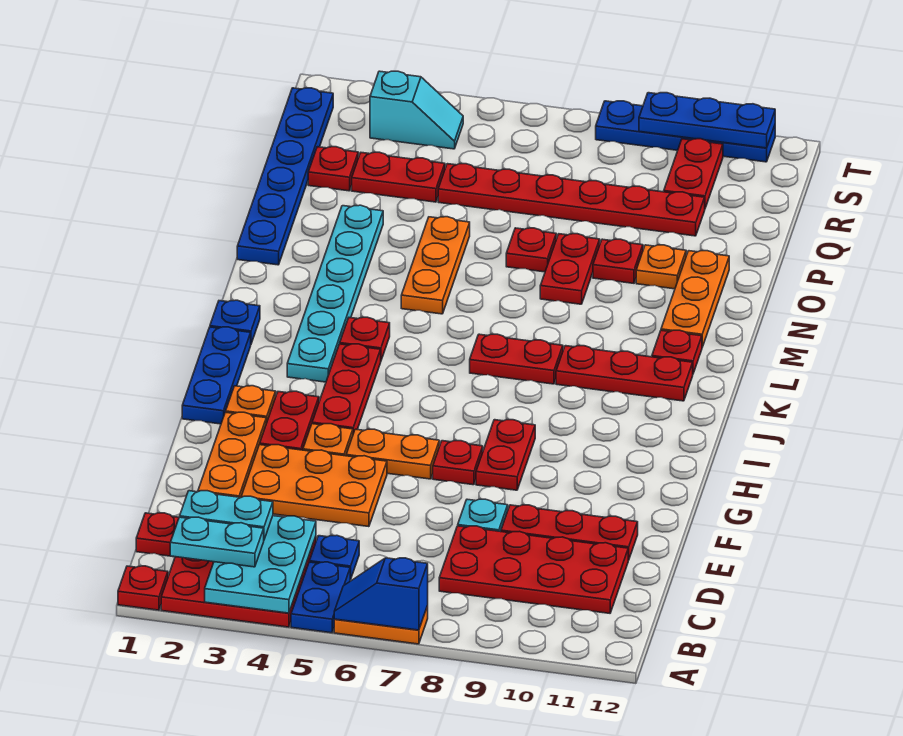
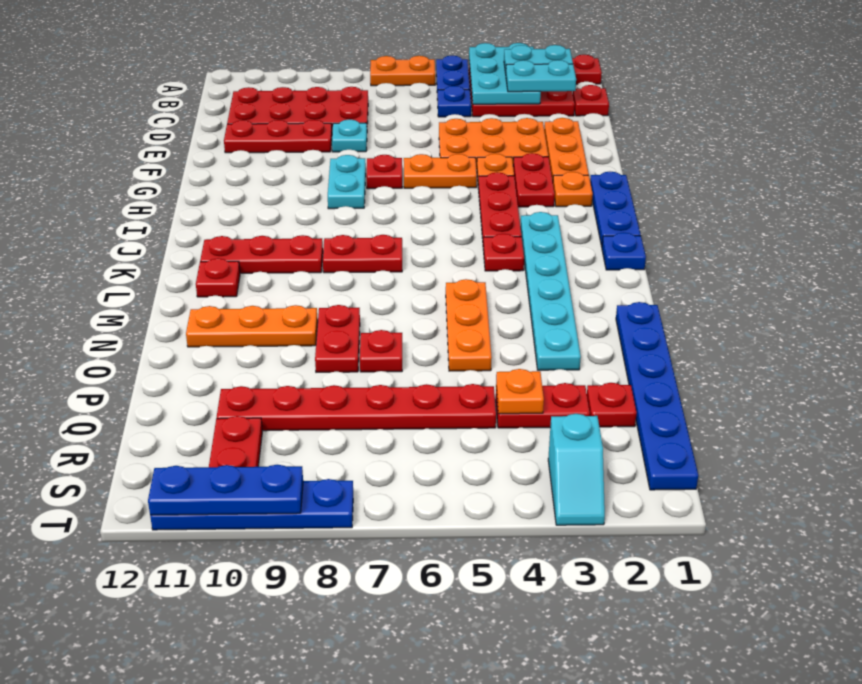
blue slope A6:A7 level 2 top 7 -> none
red plate G8:H8 level 1 -> cyan plate G8:H8 level 1
orange plate M11:O11 level 1 -> orange plate N9:N11 level 1
red plate O9 level 1 -> none
orange plate O10 level 1 -> orange plate Q4 level 2
cyan slope S3:S4 level 1 top 3 -> cyan slope S3:T3 level 1 top S

